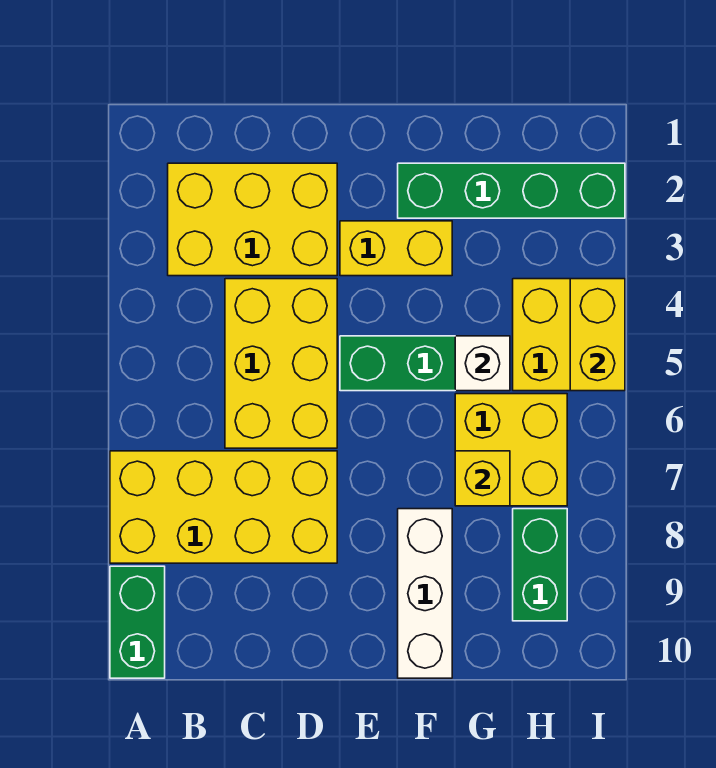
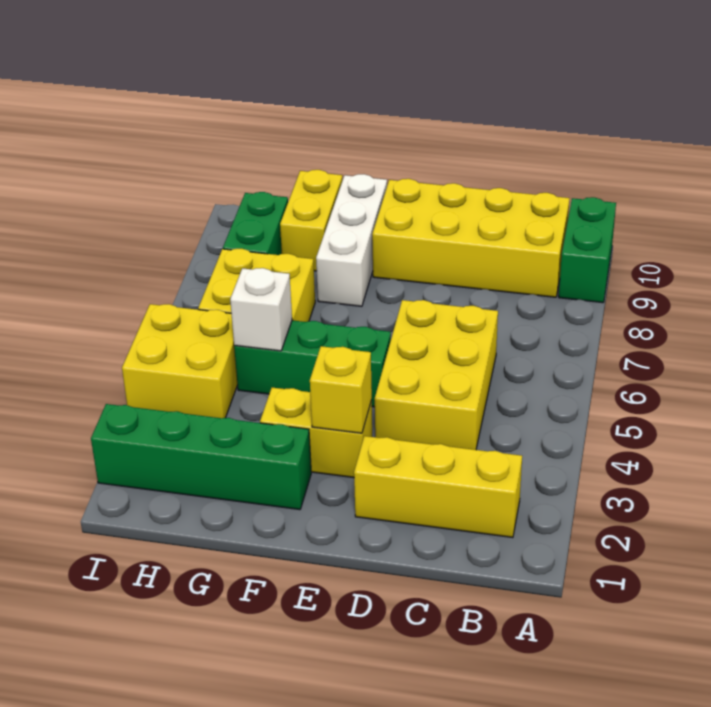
yellow brick A7:D8 level 1 -> yellow brick B9:E10 level 1
yellow brick B2:D3 level 1 -> yellow brick B2:D2 level 1
yellow brick G7 level 2 -> yellow brick E3 level 2
yellow brick I4:I5 level 2 -> yellow brick G9:G10 level 1

